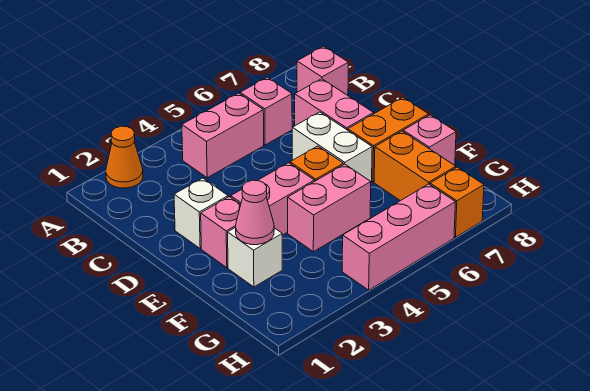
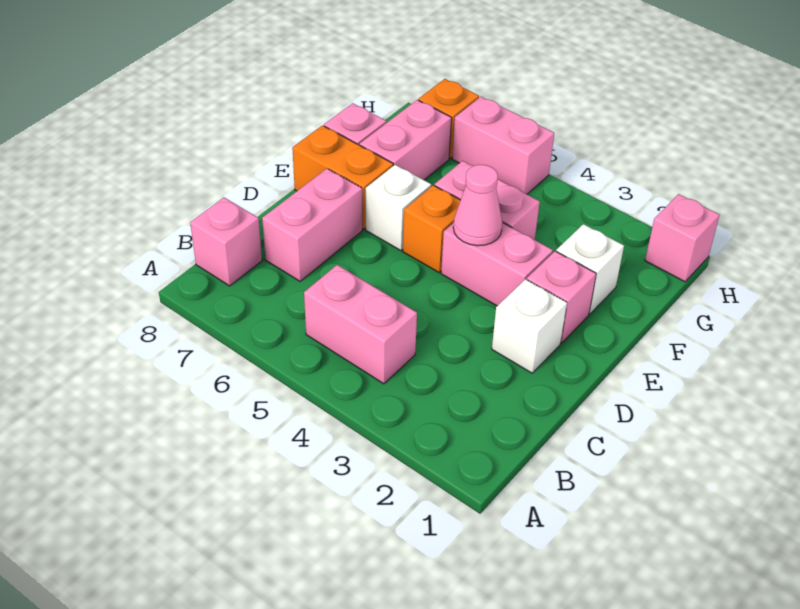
orange cone A2 level 1 -> none
pink brick B6 level 1 -> pink brick H1 level 1
white brick D6:E6 level 1 -> white brick E6 level 1
pink cone F2 level 2 -> pink cone E4 level 2
orange brick F7:G7 level 1 -> pink brick F7:G7 level 1
pink brick H4:H6 level 1 -> pink brick H5:H6 level 1

